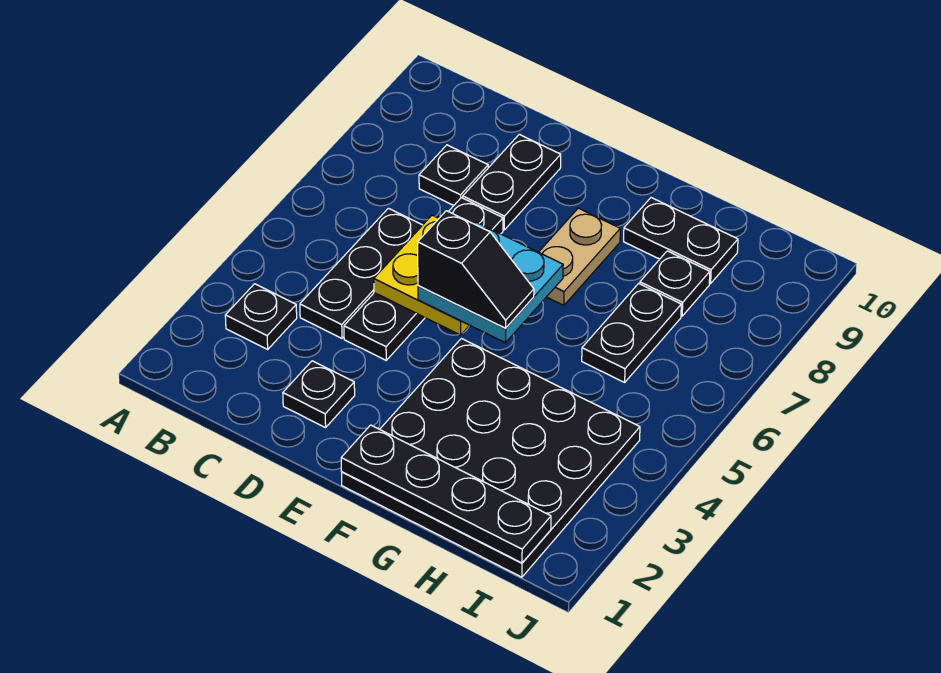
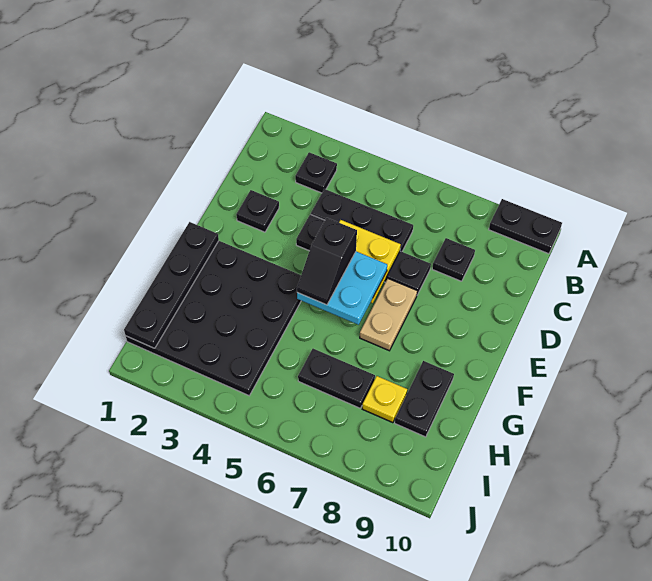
black plate D8:D9 level 1 -> black plate A9:A10 level 1
tan plate F7:F8 level 1 -> tan plate E7:F7 level 1
black plate H8 level 1 -> yellow plate H8 level 1

